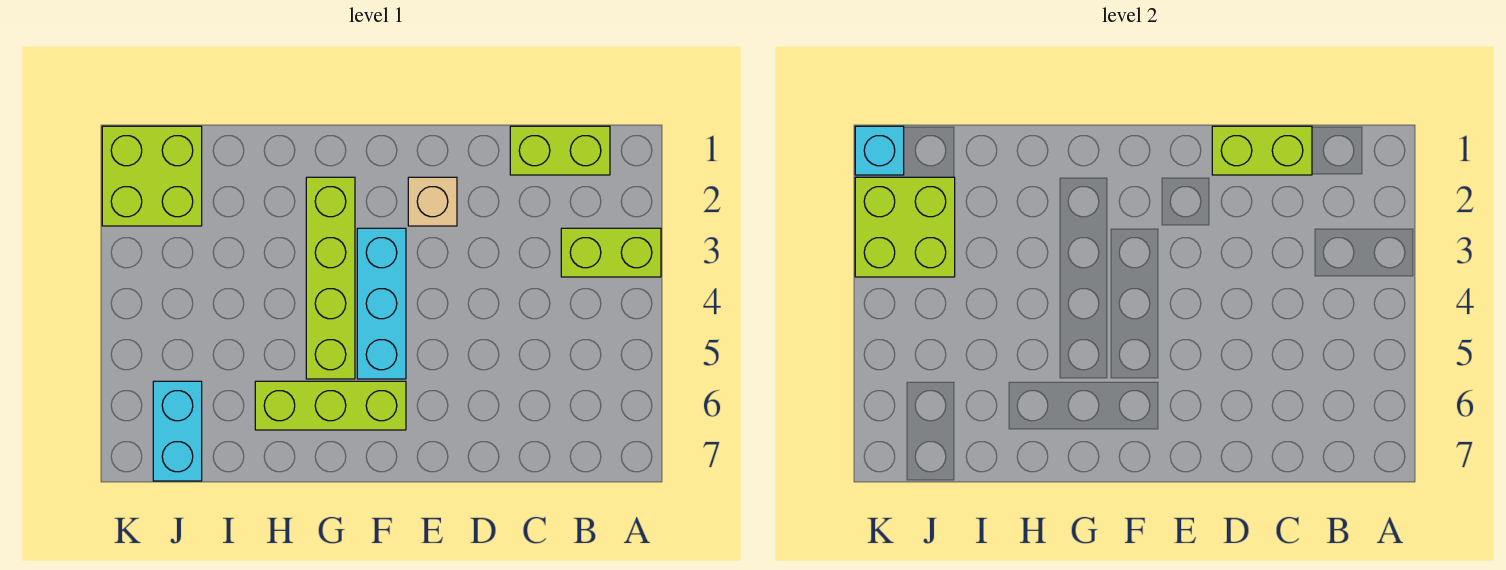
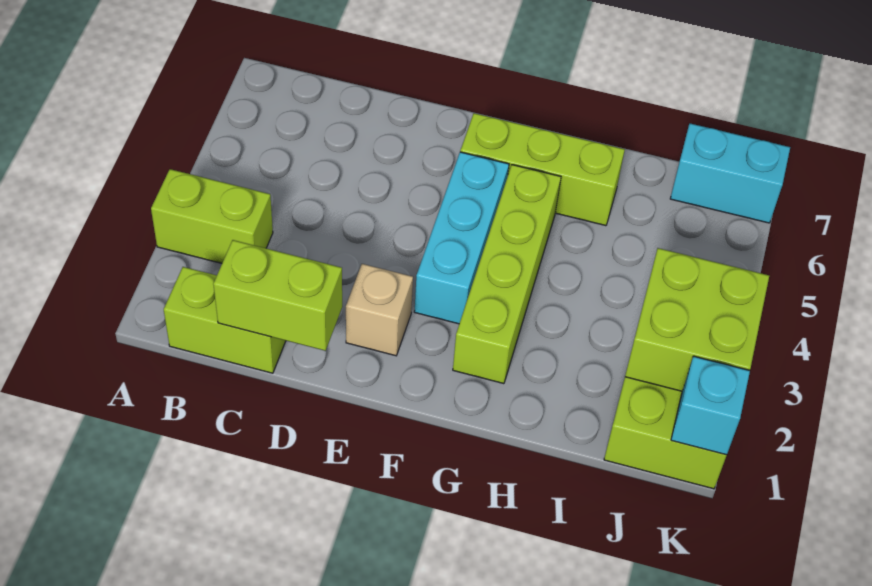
cyan brick J6:J7 level 1 -> cyan brick J7:K7 level 1

